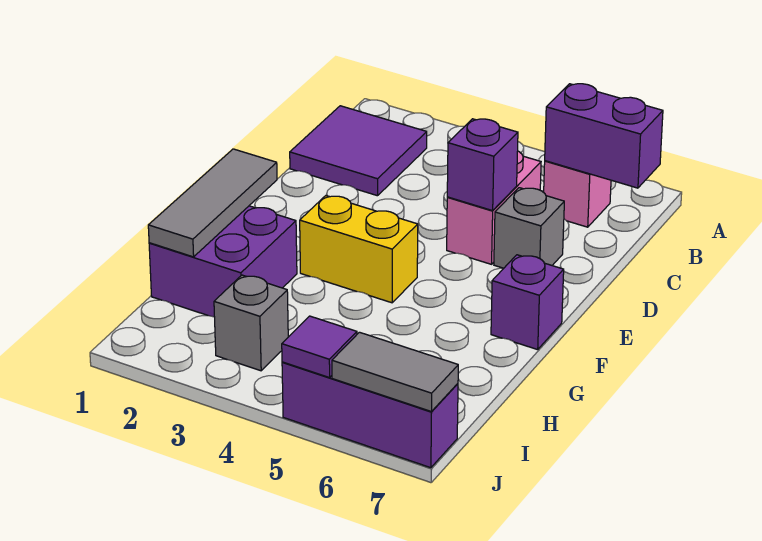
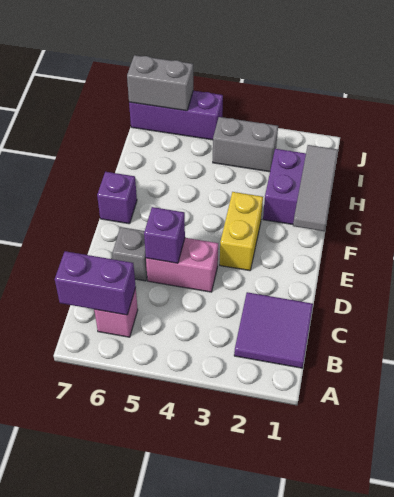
pink brick C5:D5 level 1 -> pink brick D4:D5 level 1
yellow brick F3:F4 level 1 -> yellow brick E3:F3 level 1
grey brick I3 level 1 -> grey brick I3:I4 level 1
purple tile J5 level 2 -> none
grey tile J6:J7 level 2 -> grey brick J6:J7 level 2

